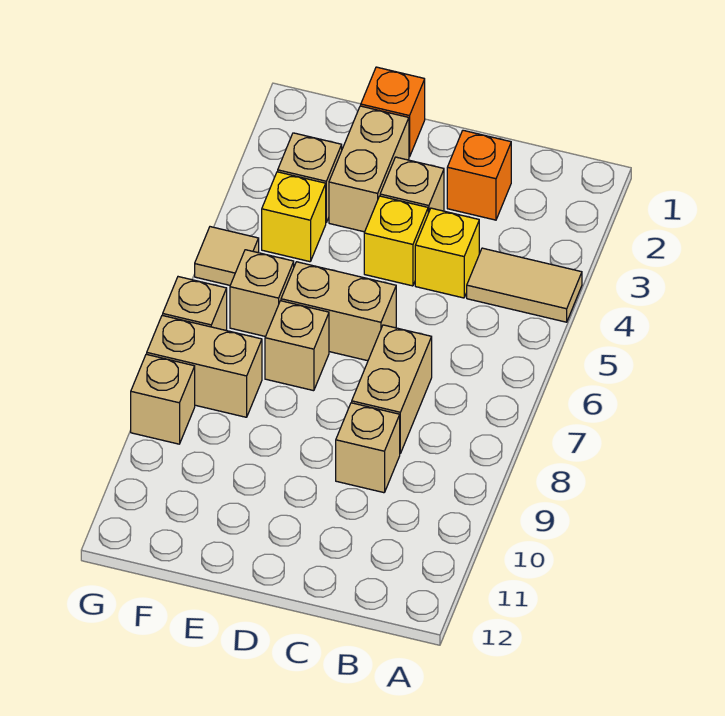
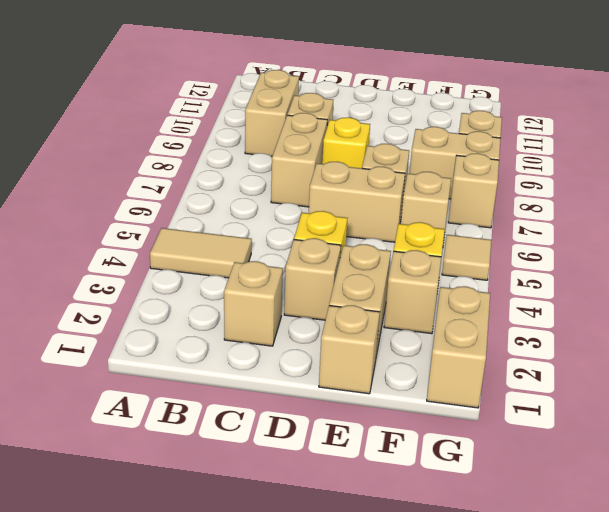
none -> tan brick B9:B10 level 1
orange brick C2 level 1 -> tan brick C2 level 1
yellow brick C4 level 1 -> yellow brick D8 level 1
orange brick E1 level 1 -> tan brick E1 level 1
none -> tan brick G1:G2 level 1

